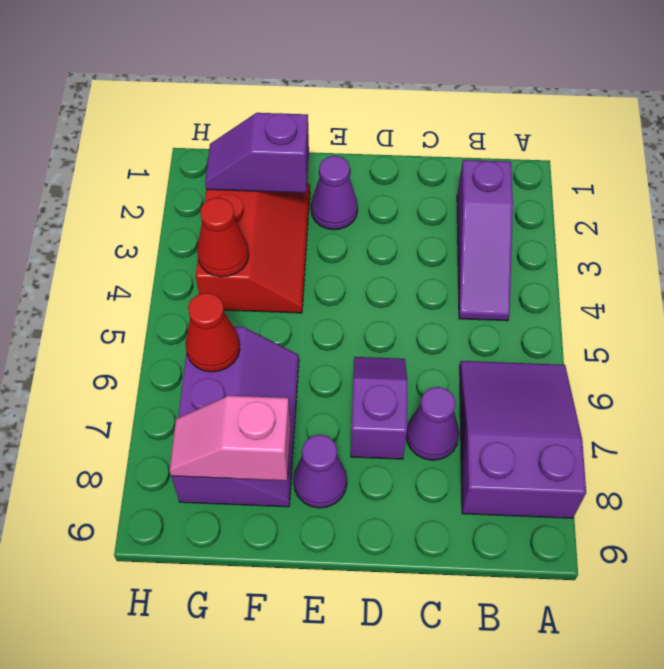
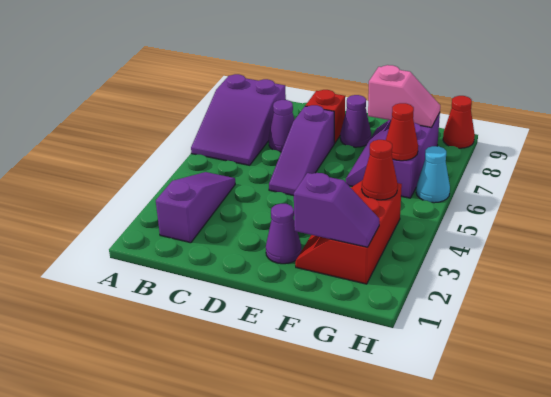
purple slope D6:D7 level 1 top 7 -> purple slope D5:D7 level 1 top 7
none -> red brick D8 level 1
none -> cyan cone H6 level 1
none -> red cone H9 level 1

